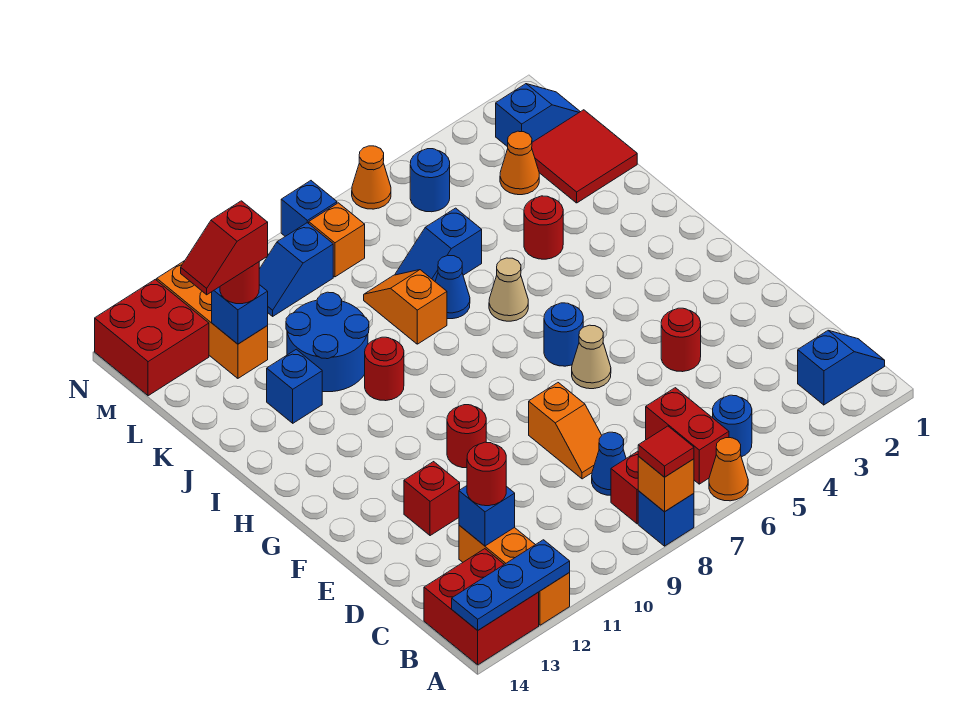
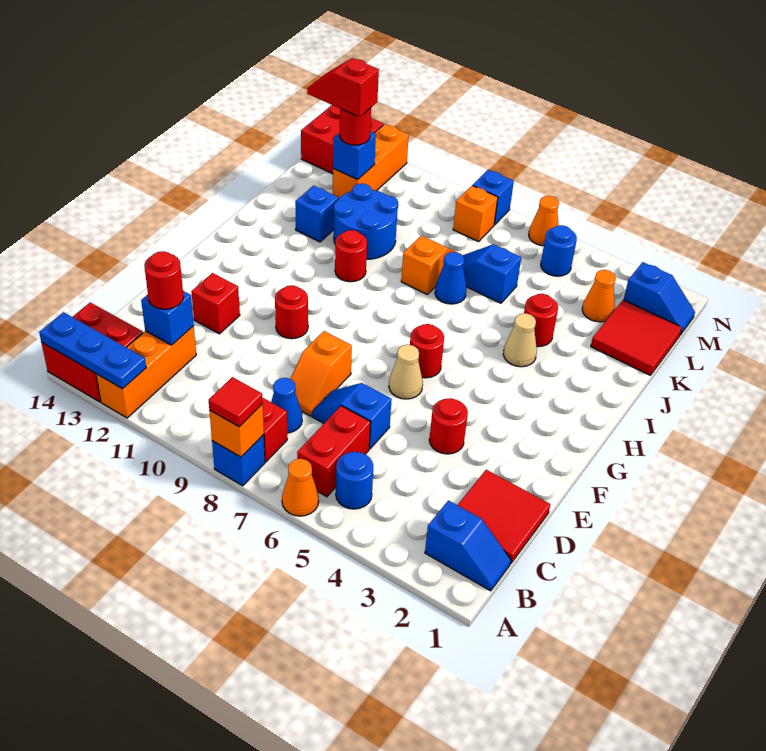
none -> red tile C1:D2 level 1
blue round brick G6 level 1 -> red round brick G6 level 1
tan cone I6 level 1 -> tan cone I4 level 1
blue slope M9:M10 level 1 top 9 -> blue slope D6:D7 level 1 top 6

